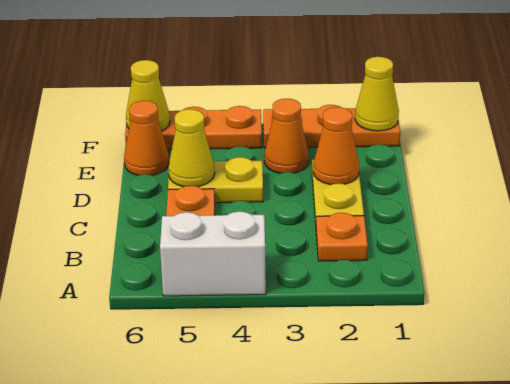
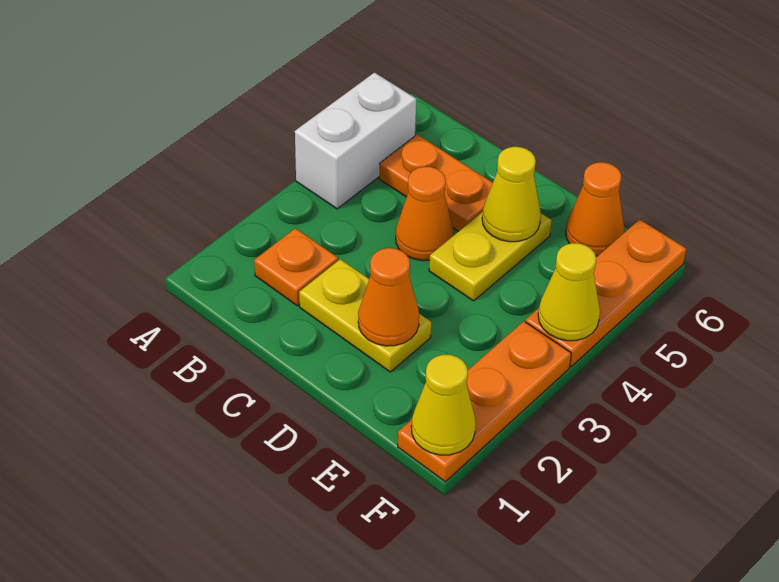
orange cone E3 level 1 -> orange cone C4 level 1
yellow cone F6 level 2 -> yellow cone F4 level 2

